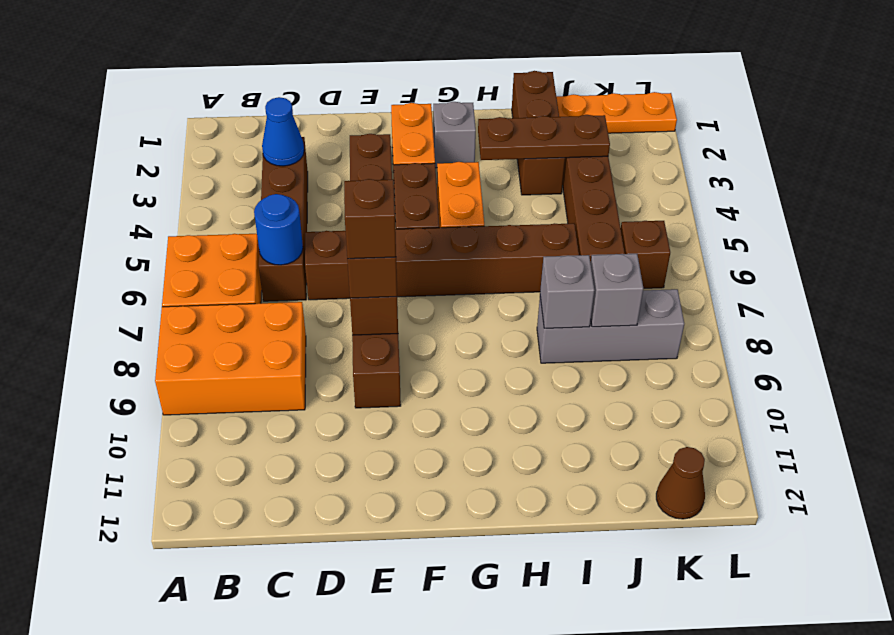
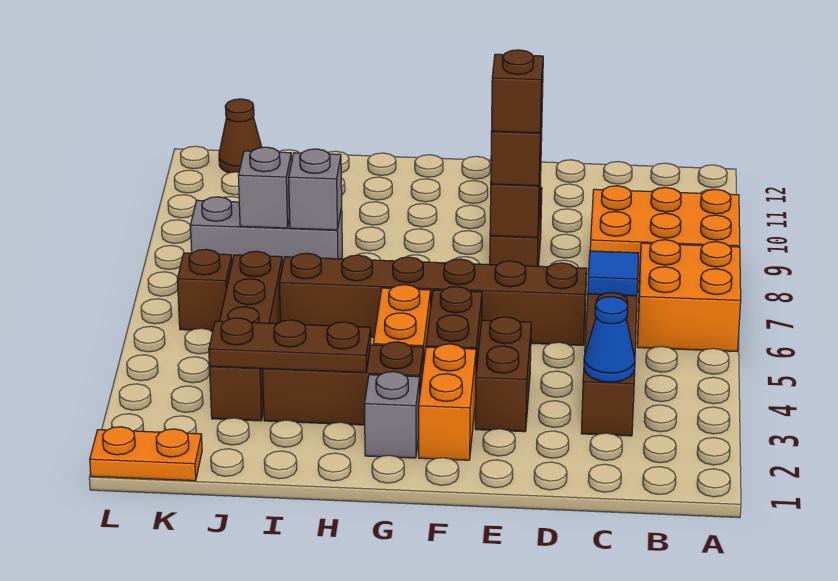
blue round brick C6 level 2 -> blue tile C6 level 2
brown brick I1:I3 level 1 -> brown brick G3:I3 level 1
orange plate J1:L1 level 1 -> orange plate K1:L1 level 1

